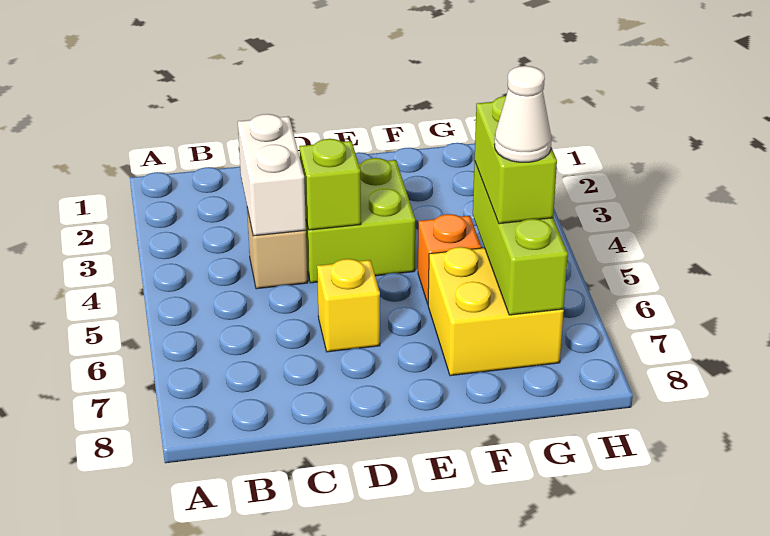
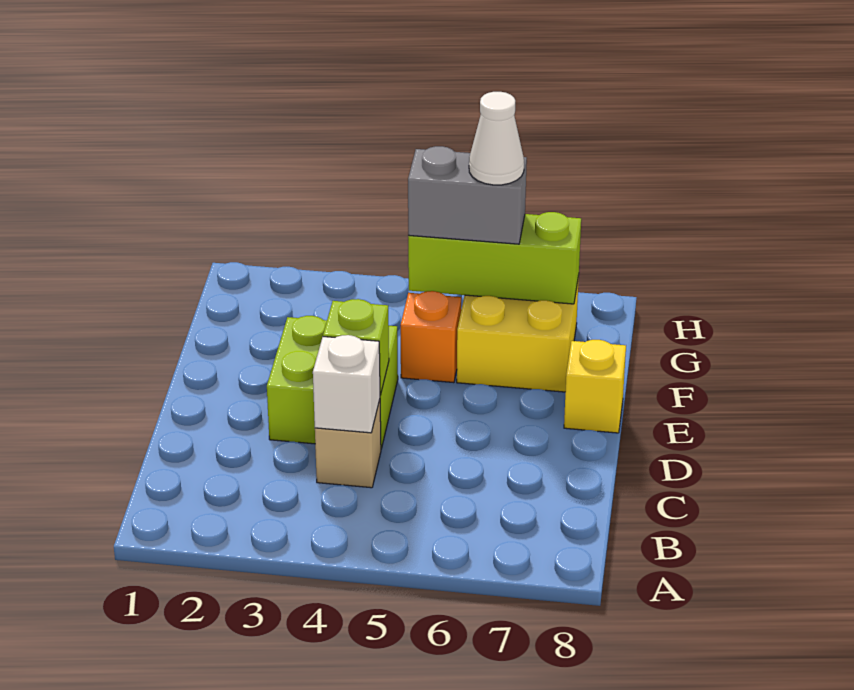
white brick C3:C4 level 2 -> white brick C4 level 2
yellow brick D6 level 1 -> yellow brick E8 level 1
lime brick G5:G6 level 3 -> grey brick G5:G6 level 3

